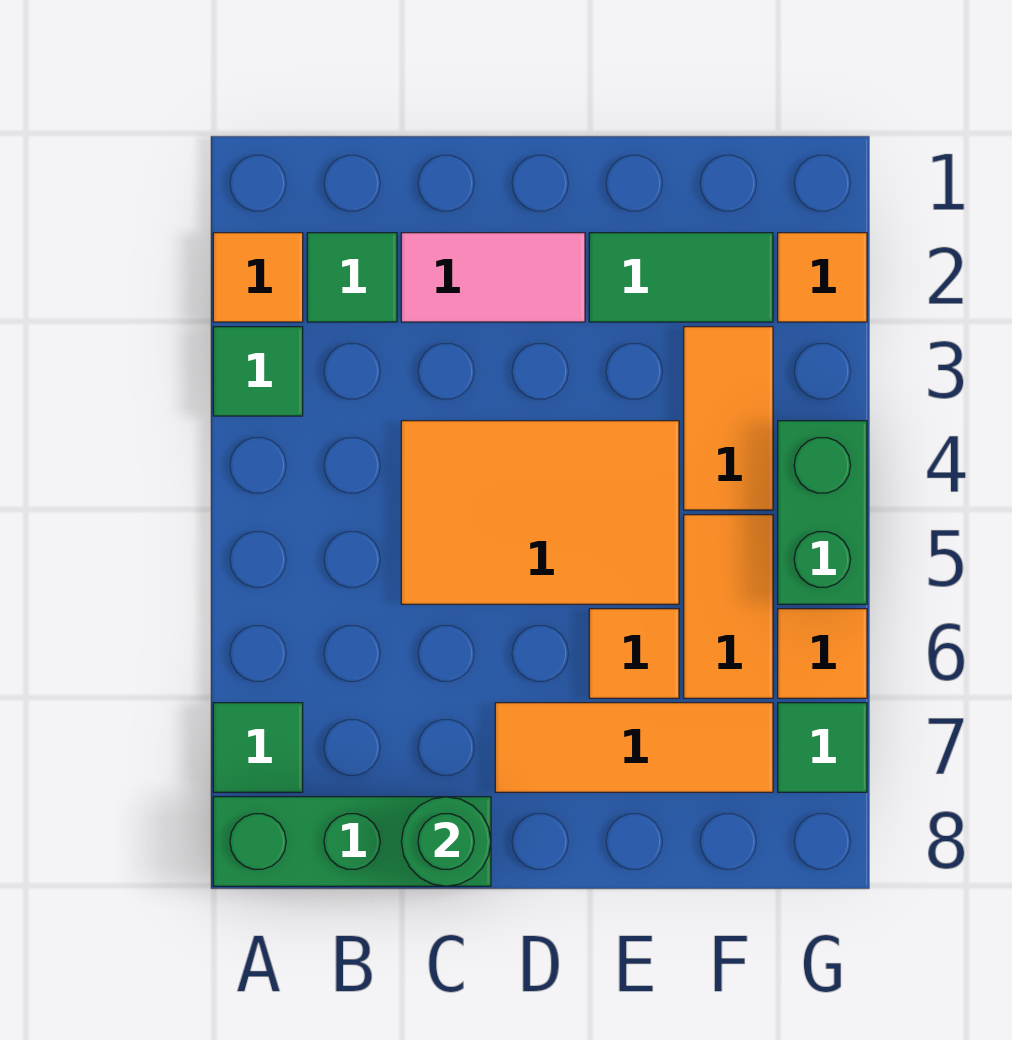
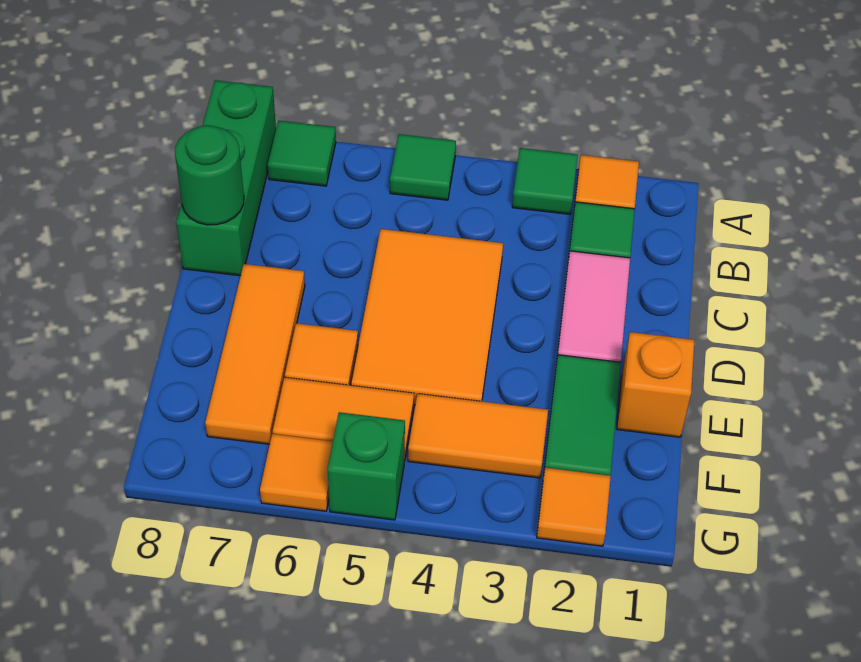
none -> orange brick E1 level 1
green brick G4:G5 level 1 -> green brick G5 level 1
green tile G7 level 1 -> green tile A5 level 1

